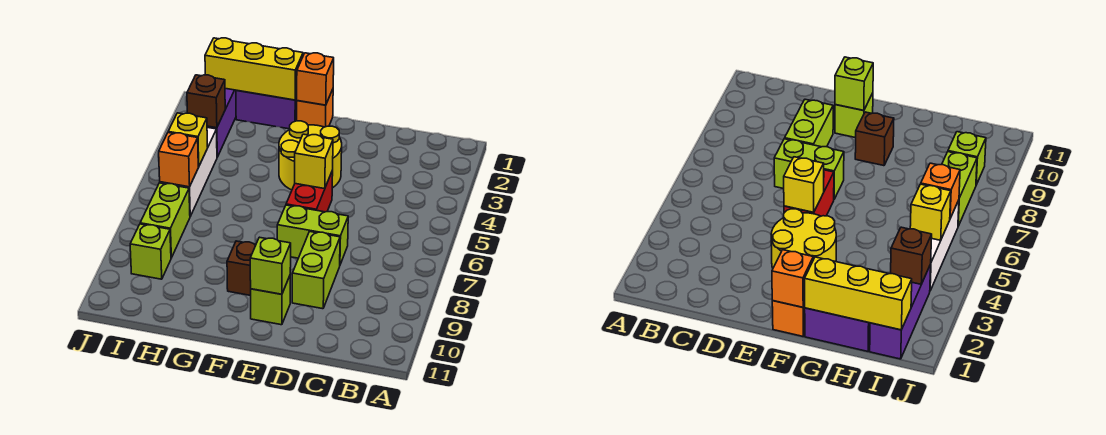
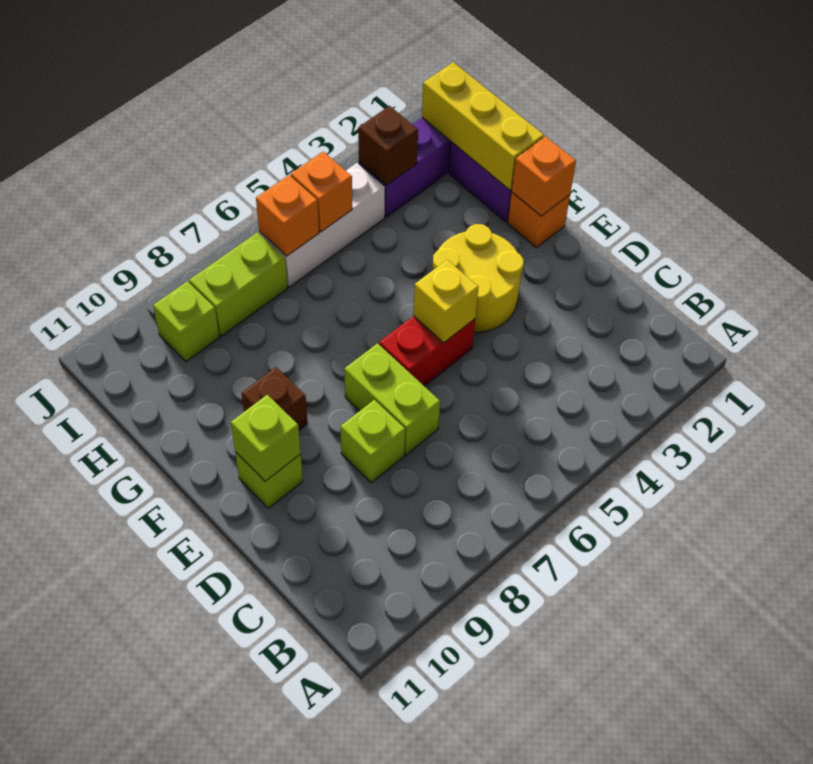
lime brick D8:D9 level 1 -> lime brick D8 level 1
yellow brick I5 level 2 -> orange brick I5 level 2

